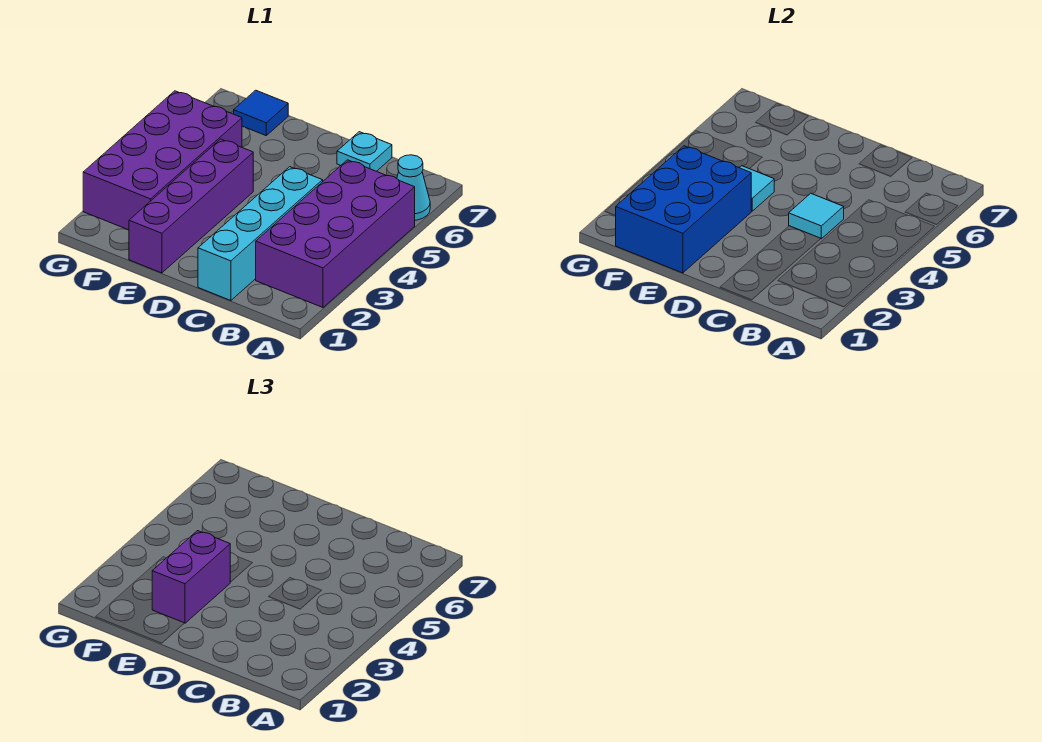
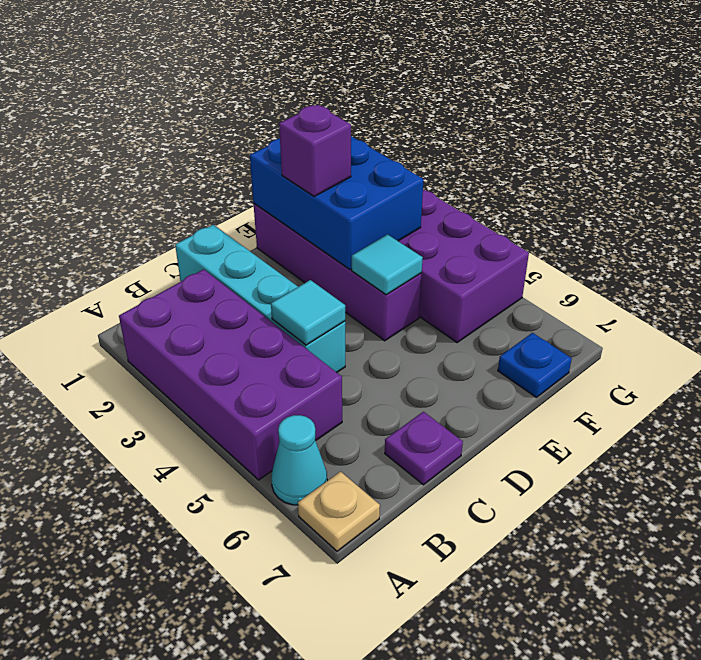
none -> tan plate A7 level 1
cyan plate C7 level 1 -> purple plate C7 level 1
purple brick E2:E3 level 3 -> purple brick E2 level 3
blue tile F7 level 1 -> blue plate F7 level 1

